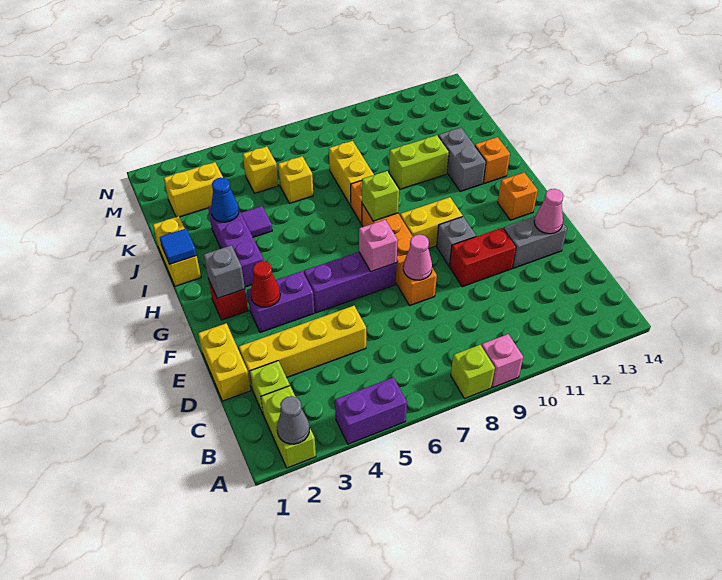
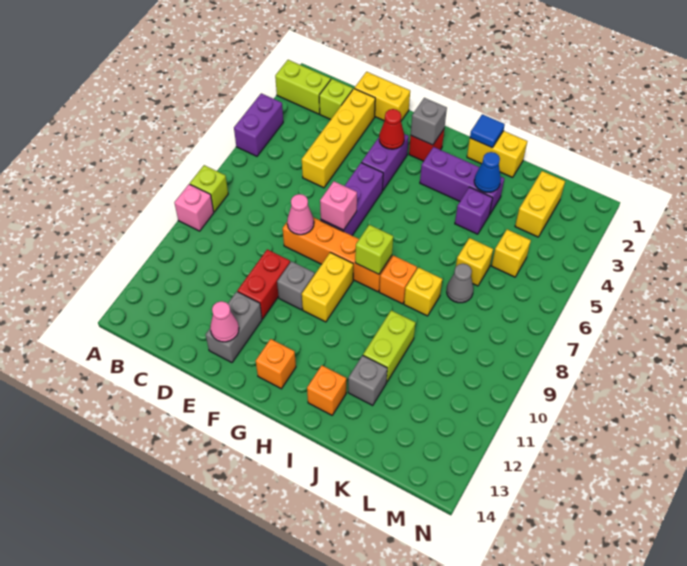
grey cone A2 level 2 -> grey cone K7 level 1
grey brick I12:J12 level 1 -> grey brick J12 level 1
purple tile J4 level 1 -> purple brick J4 level 1
yellow brick J8:K8 level 1 -> yellow brick J8 level 1

